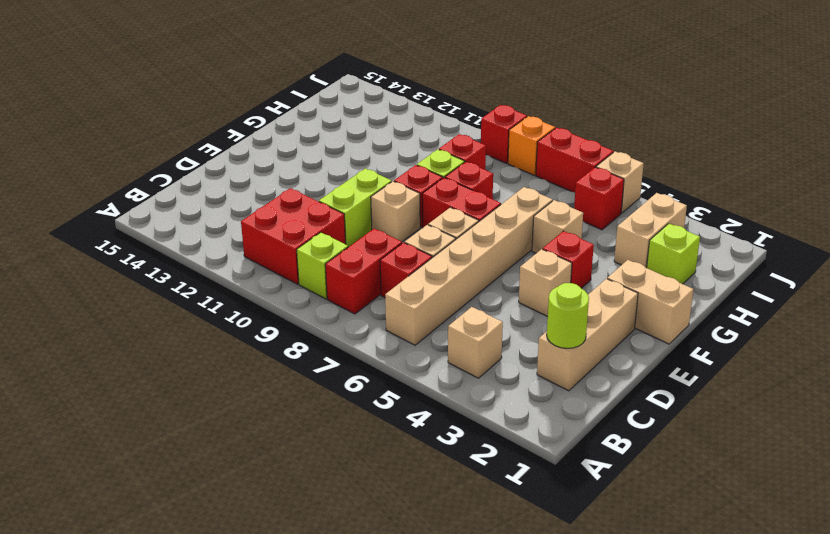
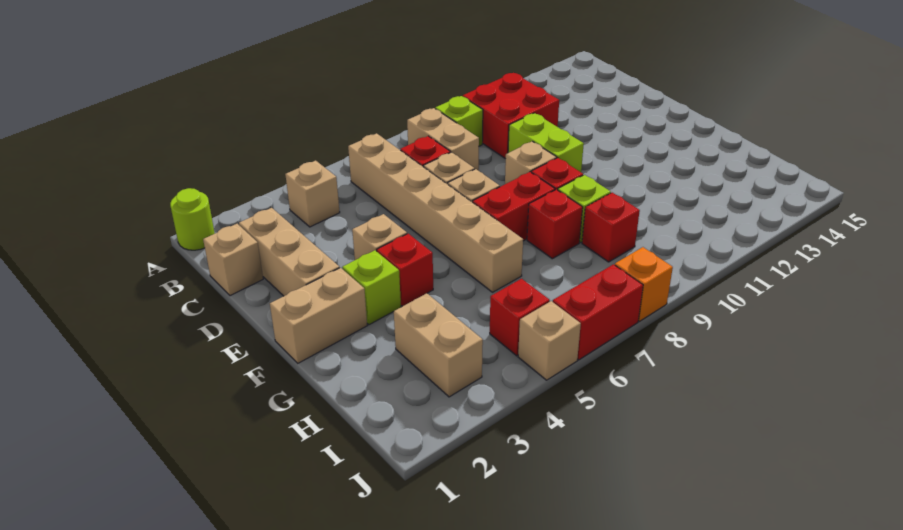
red brick B8:C8 level 1 -> tan brick B8:C8 level 1
lime round brick C2 level 2 -> lime round brick A1 level 1
tan brick G5 level 1 -> tan brick C1 level 1
lime brick H2 level 1 -> lime brick F3 level 1
red brick J9 level 1 -> none

